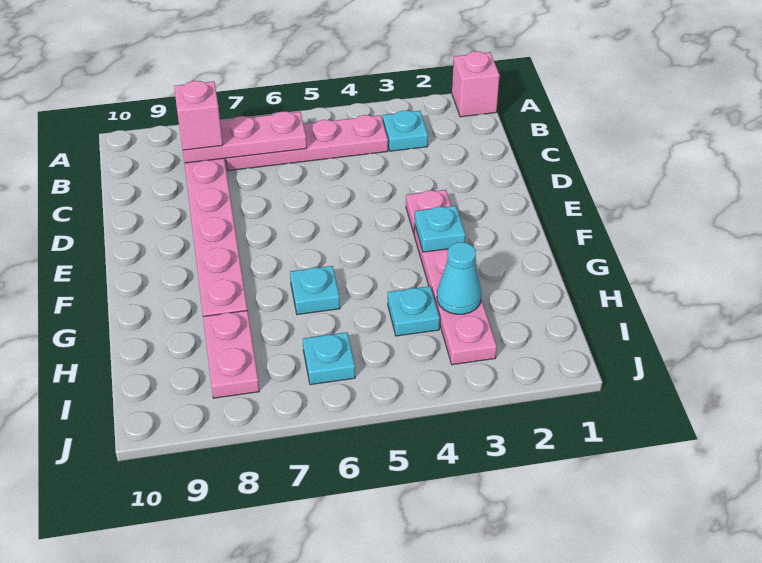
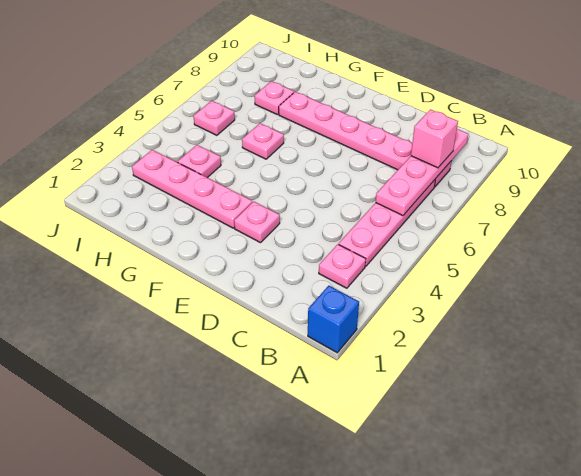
pink brick A1 level 1 -> blue brick A1 level 1
cyan plate B3 level 1 -> pink plate B3 level 1
pink plate B6:B8 level 2 -> pink plate B6:B9 level 2
cyan plate F3 level 2 -> none
cyan plate G6 level 1 -> pink plate G6 level 1
cyan cone H3 level 2 -> none
cyan plate H4 level 1 -> pink plate H4 level 1
pink plate H8:I8 level 1 -> pink plate H8 level 1
cyan plate I6 level 1 -> pink plate I6 level 1

